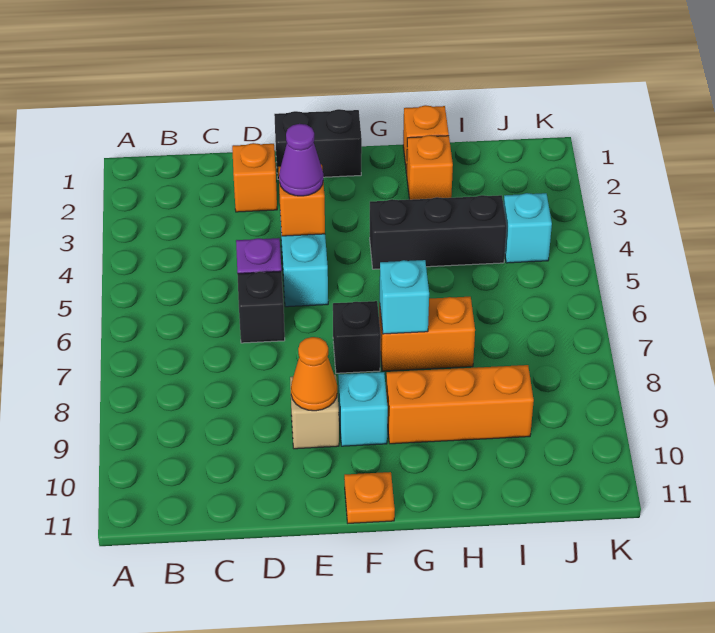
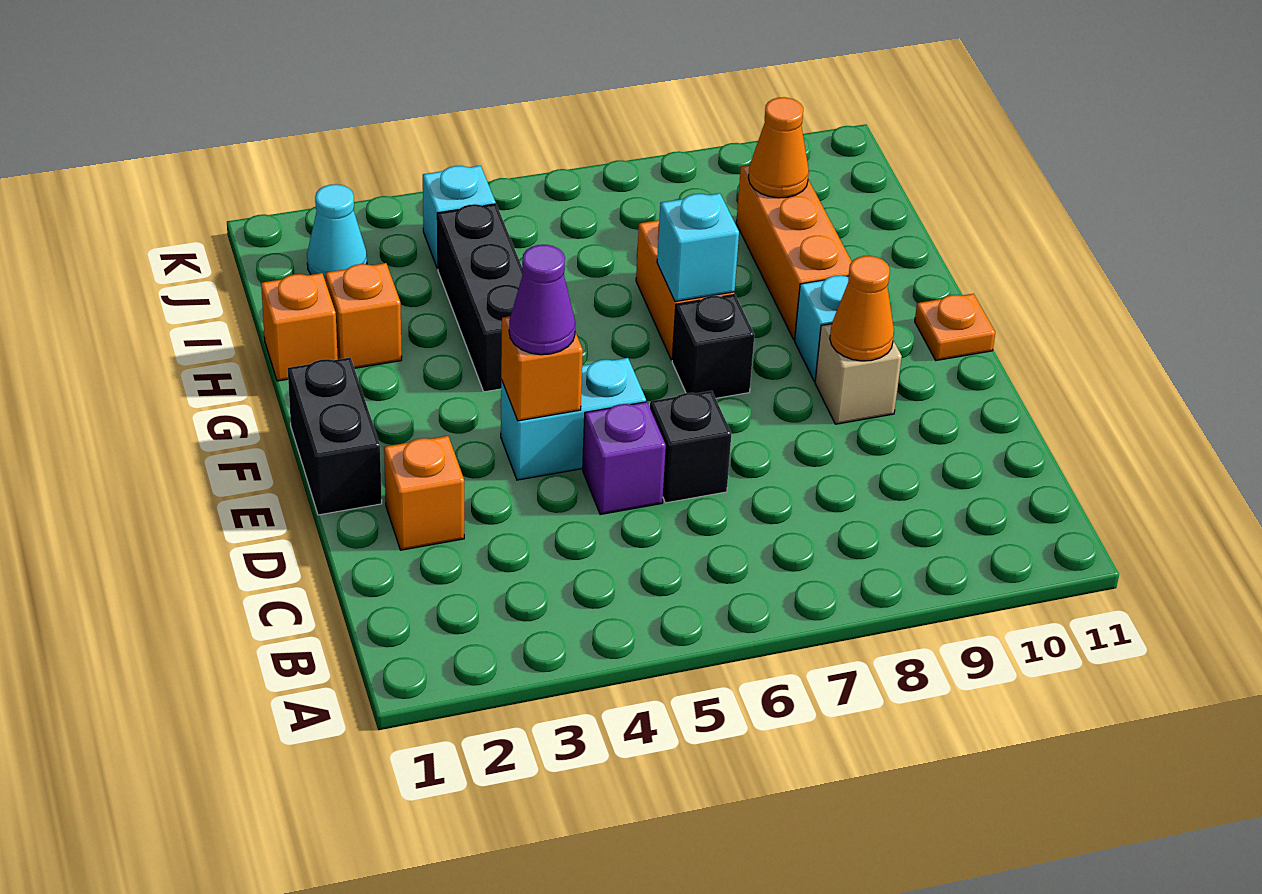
none -> orange cone I9 level 2
none -> cyan cone J2 level 1

